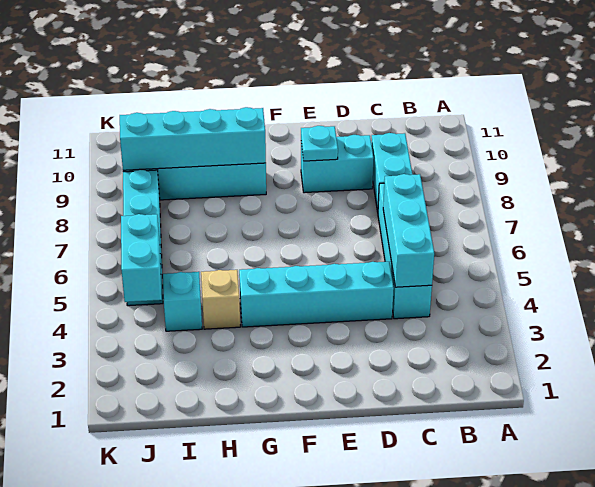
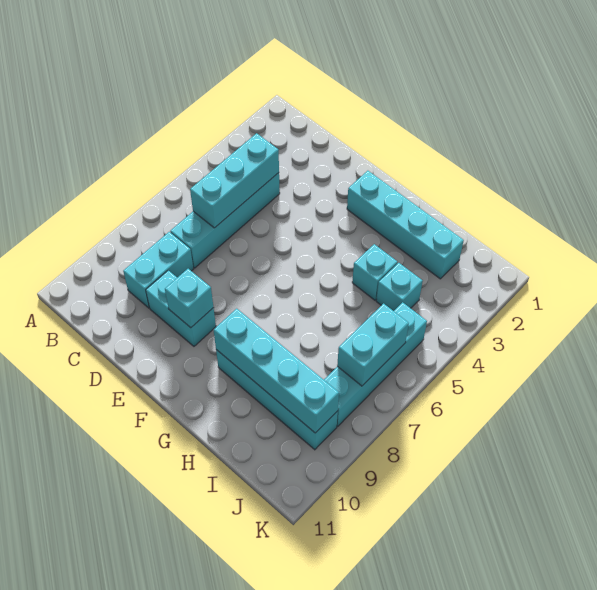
cyan brick D4:G4 level 1 -> cyan brick F2:I2 level 1
cyan plate E9 level 2 -> cyan brick E9 level 2
tan brick H4 level 1 -> cyan brick H4 level 1
cyan brick J4:J5 level 2 -> cyan brick J6:J7 level 2

